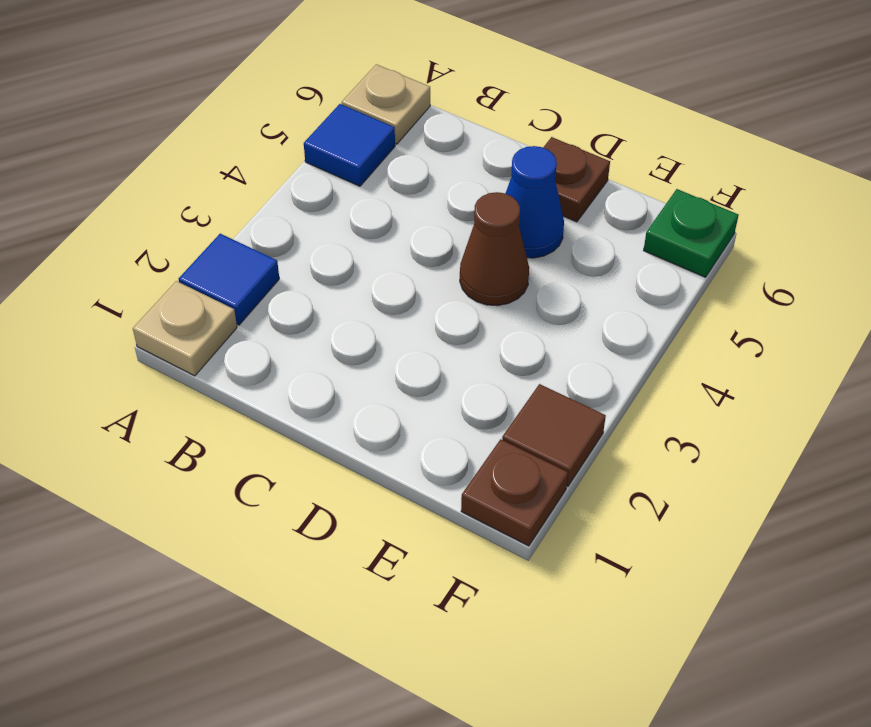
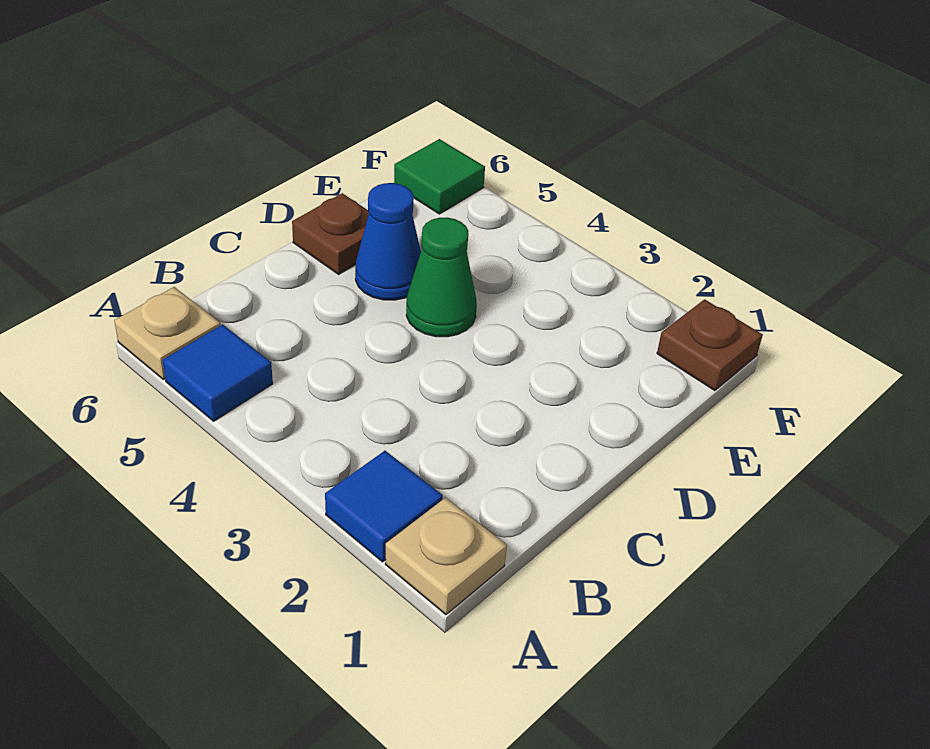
brown cone D4 level 1 -> green cone D4 level 1
brown tile F2 level 1 -> none
green plate F6 level 1 -> green tile F6 level 1

